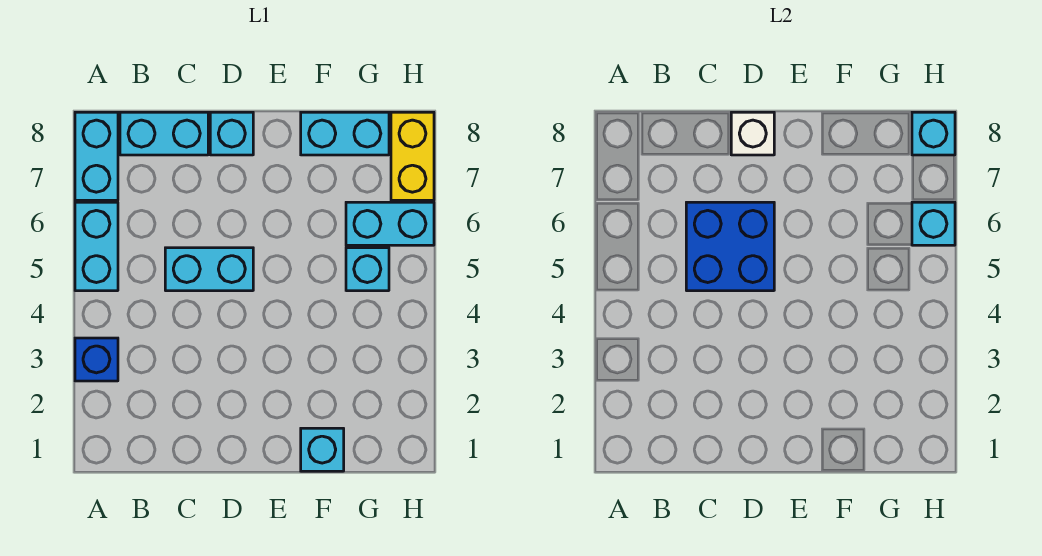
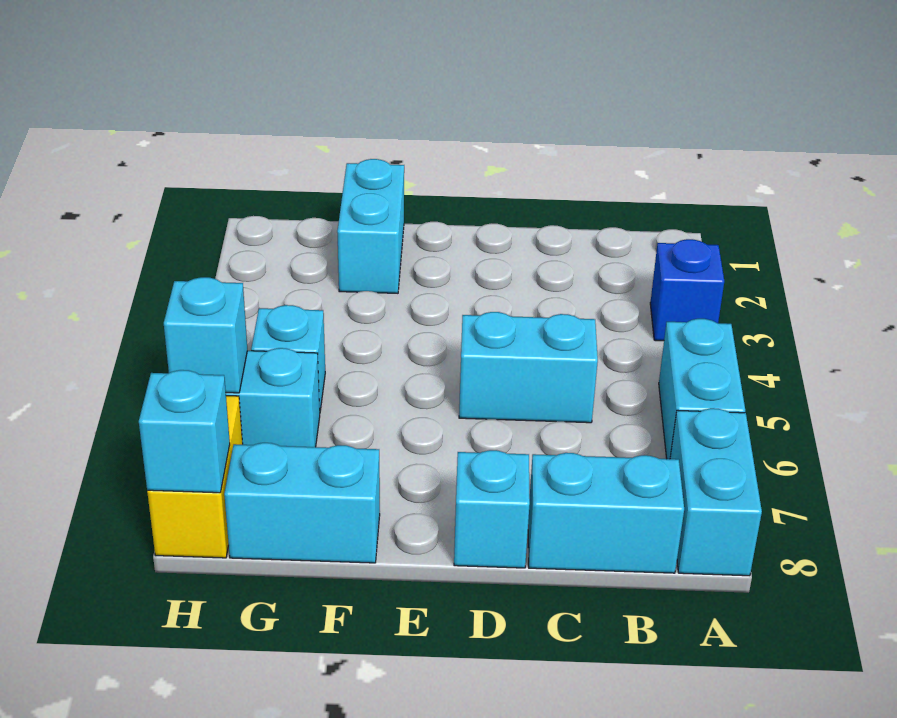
blue brick C5:D6 level 2 -> none
white brick D8 level 2 -> none
cyan brick F1 level 1 -> cyan brick F1:F2 level 1

